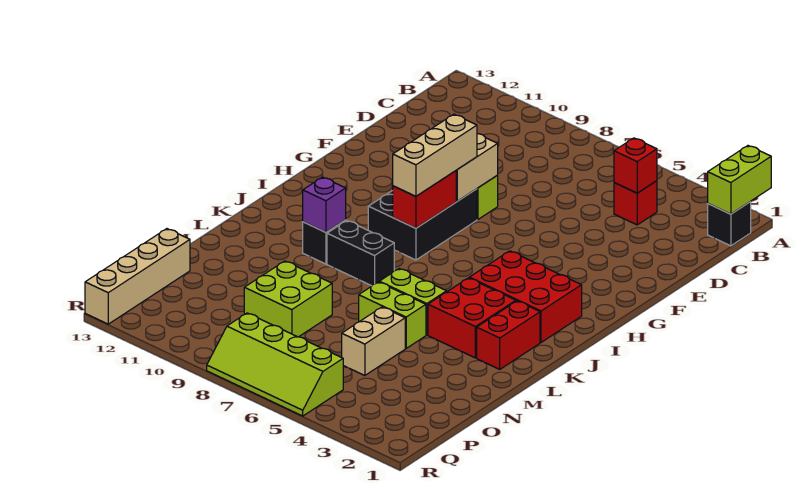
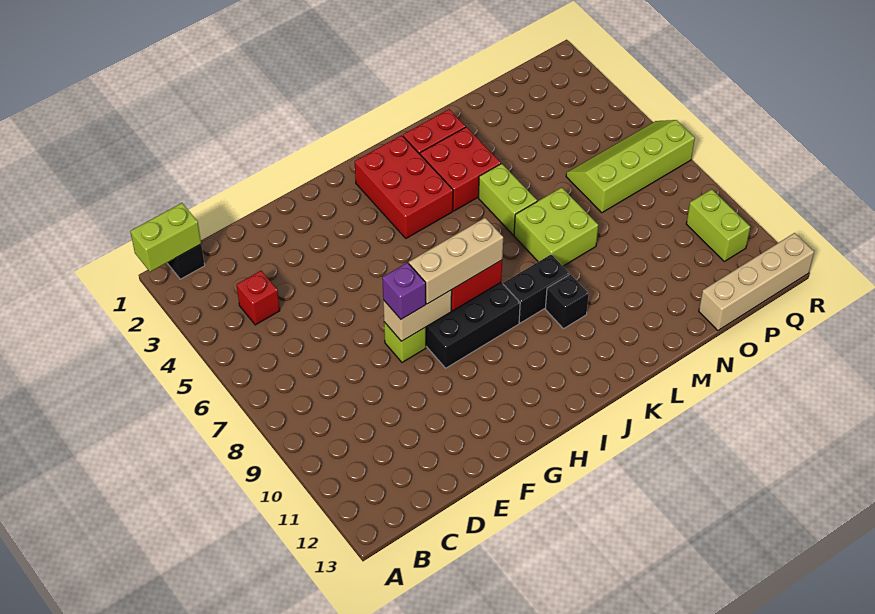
red brick C4 level 2 -> none
black brick K8:K9 level 1 -> black brick J9:K9 level 1
purple brick K10 level 2 -> purple brick F8 level 3
lime brick M5:M6 level 1 -> lime brick Q10:Q11 level 1
tan brick N5:O5 level 1 -> none
lime brick N8:O9 level 1 -> lime brick L7:M8 level 1
lime slope Q5:R8 level 1 top Q -> lime slope O6:R7 level 1 top 7

